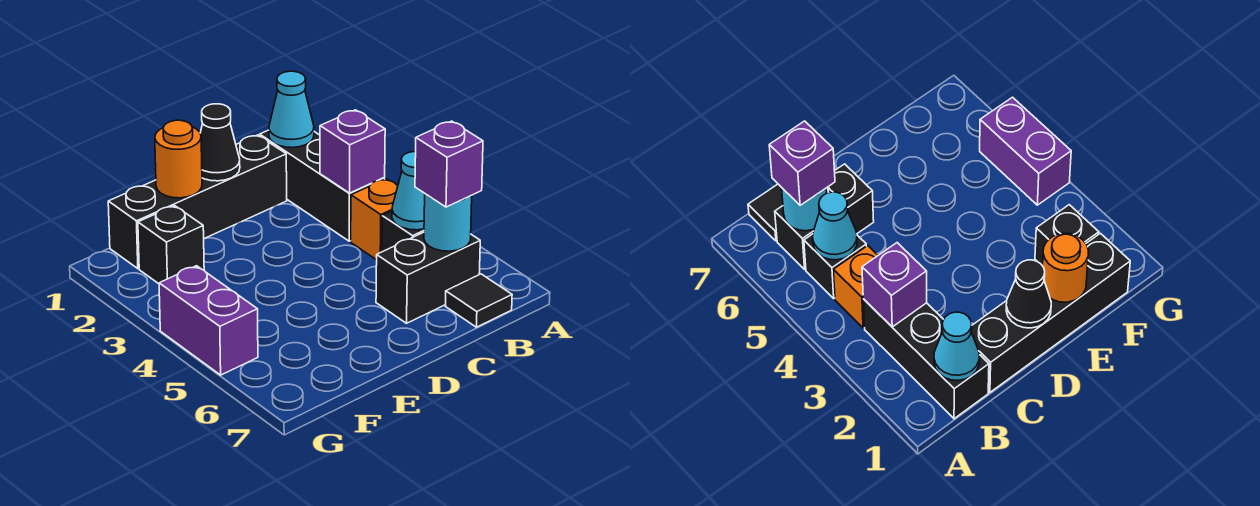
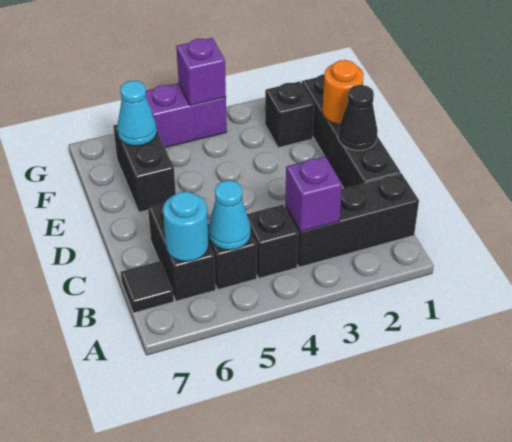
cyan cone B1 level 2 -> cyan cone F6 level 2
orange brick B4 level 1 -> black brick B4 level 1
purple brick B6 level 3 -> purple brick G4 level 2
none -> black brick E6:F6 level 1

